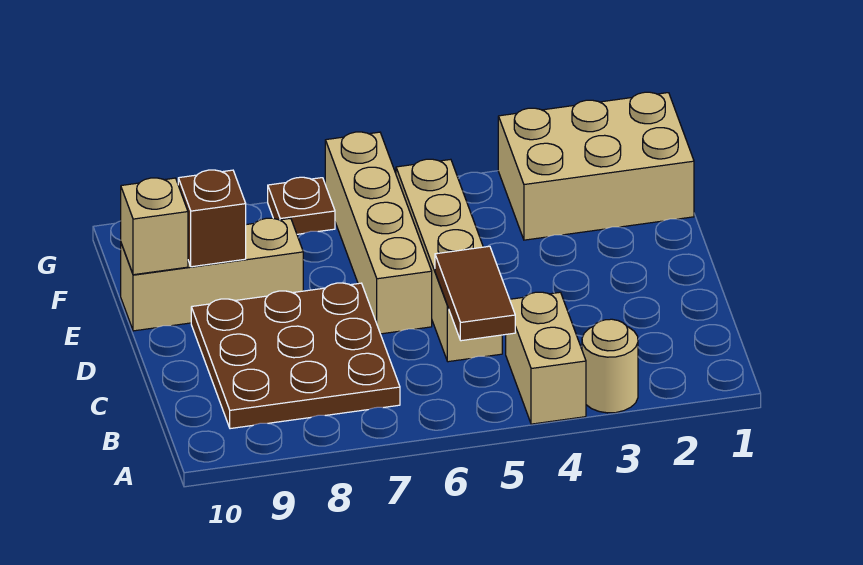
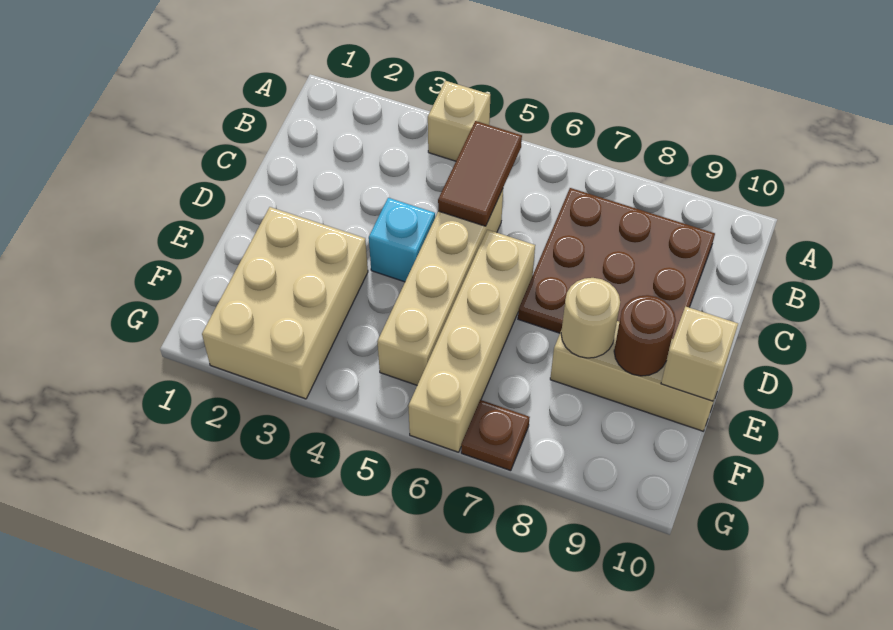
tan round brick A3 level 1 -> tan round brick E8 level 2
tan brick A4:B4 level 1 -> tan brick A4 level 1
none -> cyan brick D4 level 1
brown brick E9 level 2 -> brown round brick E9 level 2
tan brick F1:G3 level 1 -> tan brick E2:G3 level 1

